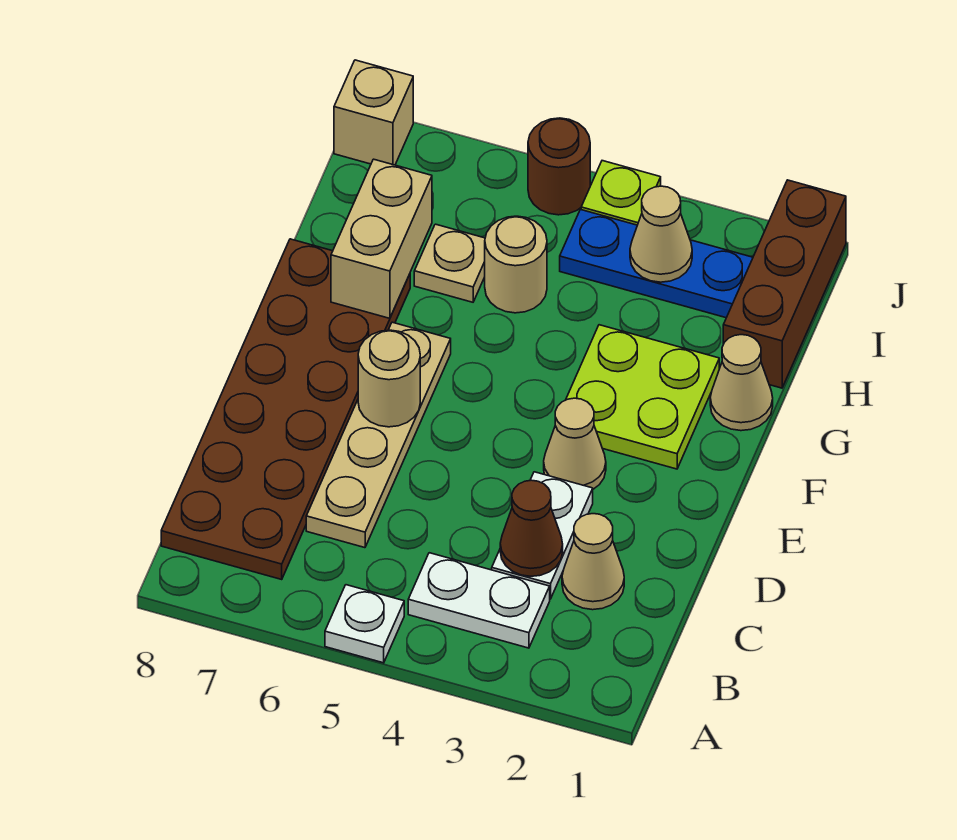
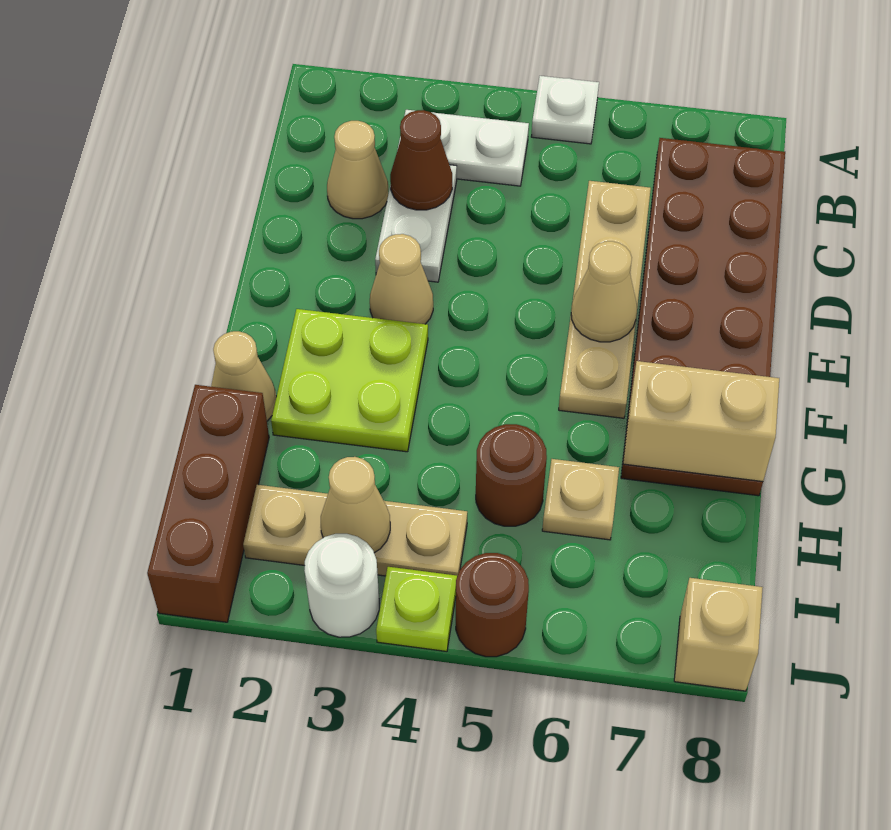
tan round brick E6 level 2 -> tan cone E6 level 2
tan brick G7:H7 level 2 -> tan brick G7:G8 level 2
tan round brick H5 level 1 -> brown round brick H5 level 1
blue plate I2:I4 level 1 -> tan plate I2:I4 level 1
none -> white round brick J3 level 1

